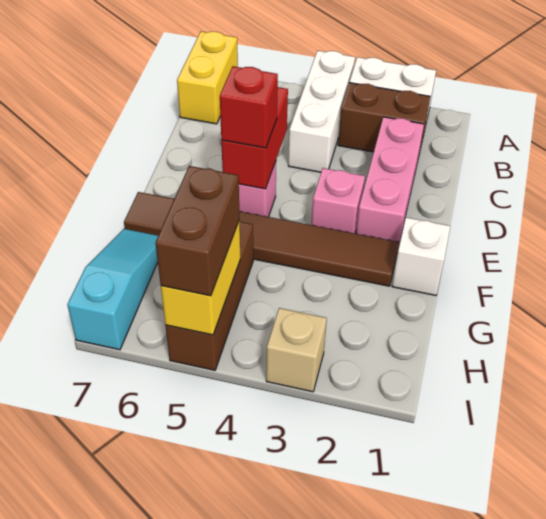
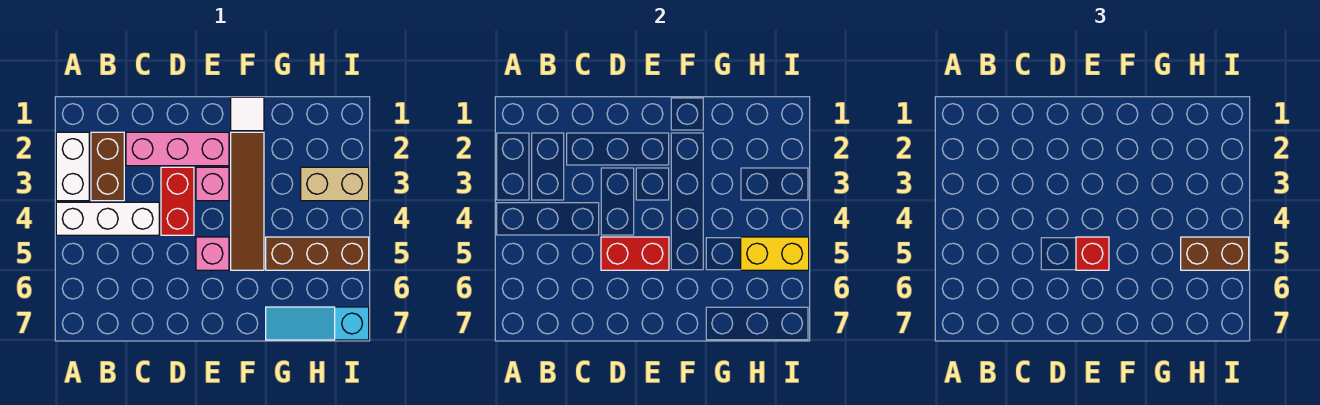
yellow brick A7:B7 level 1 -> none
none -> red brick D3:D4 level 1
white brick F1 level 1 -> white tile F1 level 1
brown tile F2:F7 level 1 -> brown tile F2:F5 level 1
tan brick I3 level 1 -> tan brick H3:I3 level 1

